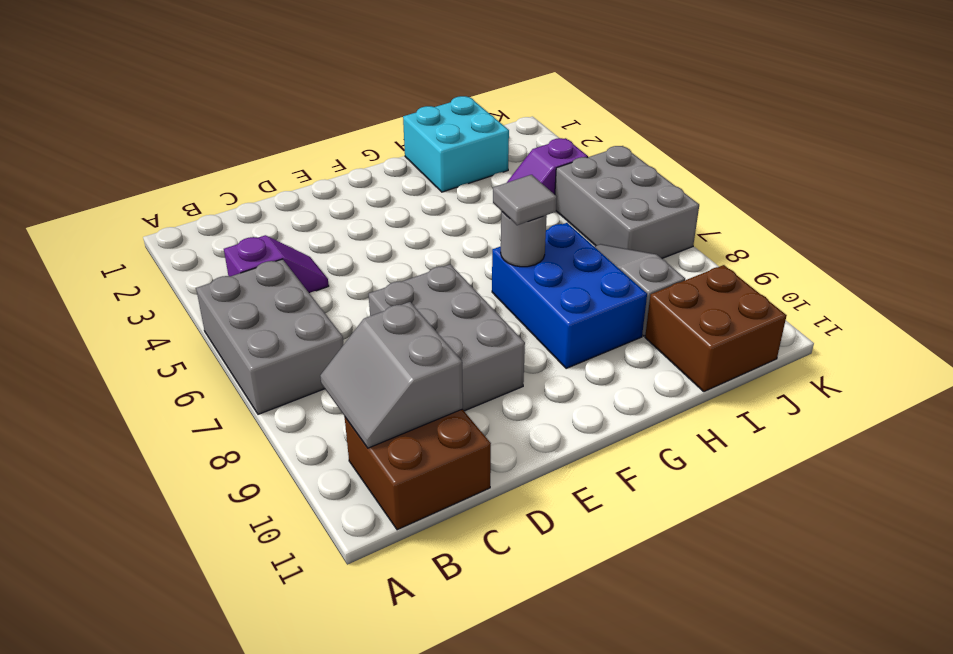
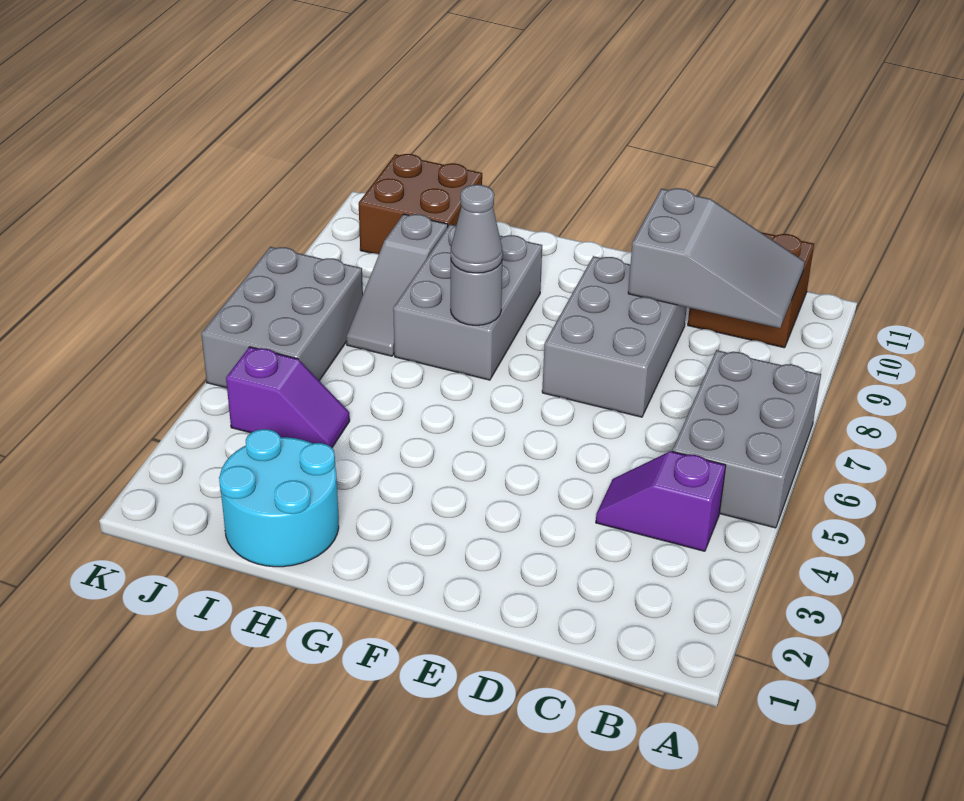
grey slope B9:C10 level 2 top C -> grey slope B9:D10 level 2 top D
blue brick G7:H9 level 1 -> grey brick G7:H9 level 1
grey tile G7 level 3 -> grey cone G7 level 3
cyan brick H1:I2 level 1 -> cyan round brick H1:I2 level 1

